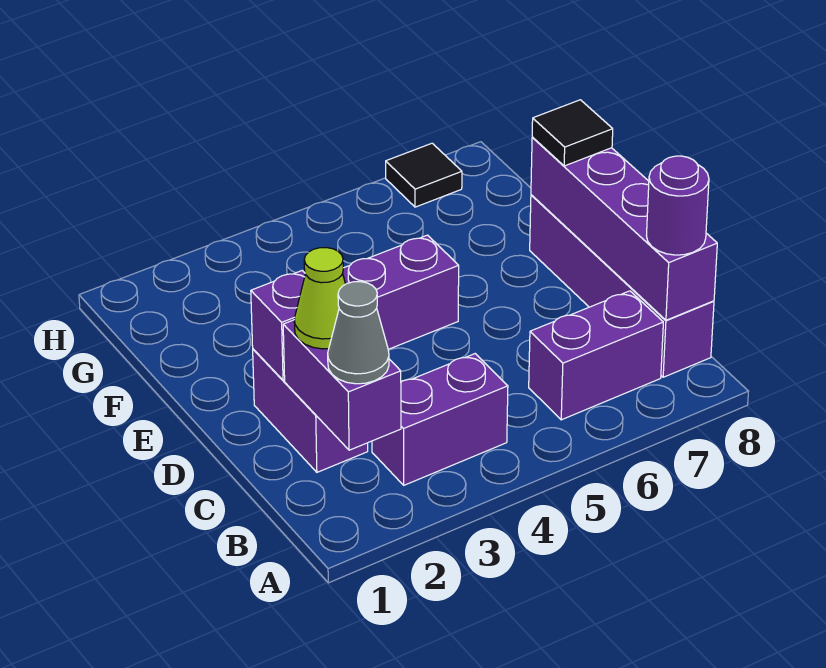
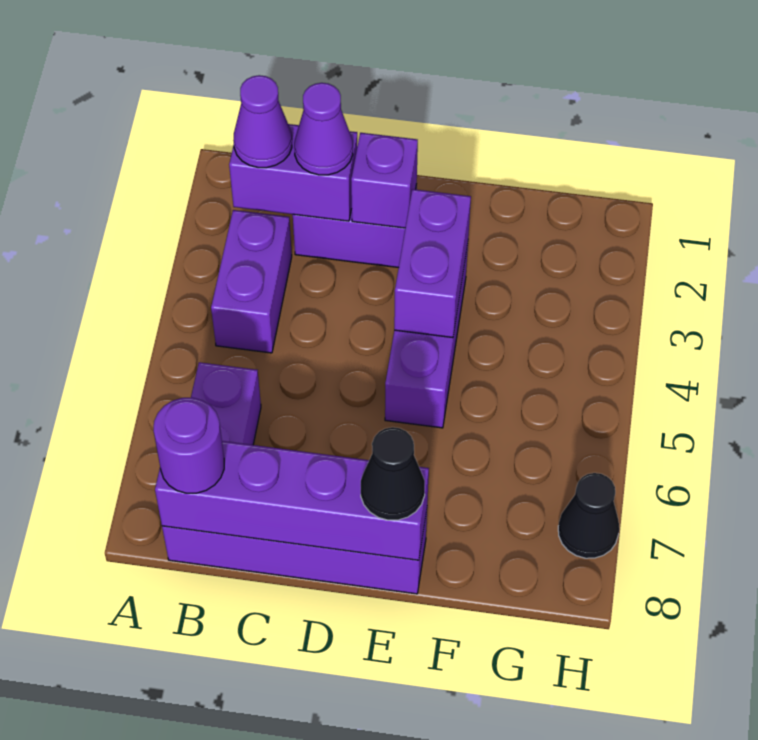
grey cone B2 level 3 -> purple cone B2 level 3
lime cone C2 level 3 -> purple cone C2 level 3
none -> purple brick E3:E4 level 2
black tile E8 level 3 -> black cone E8 level 3
black tile H7 level 1 -> black cone H7 level 1

